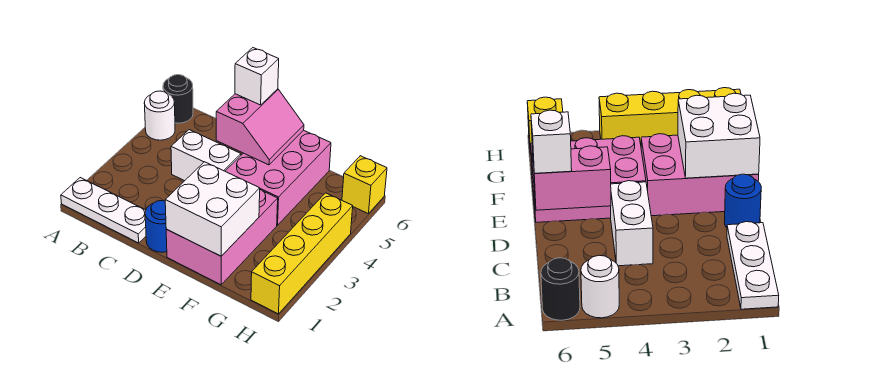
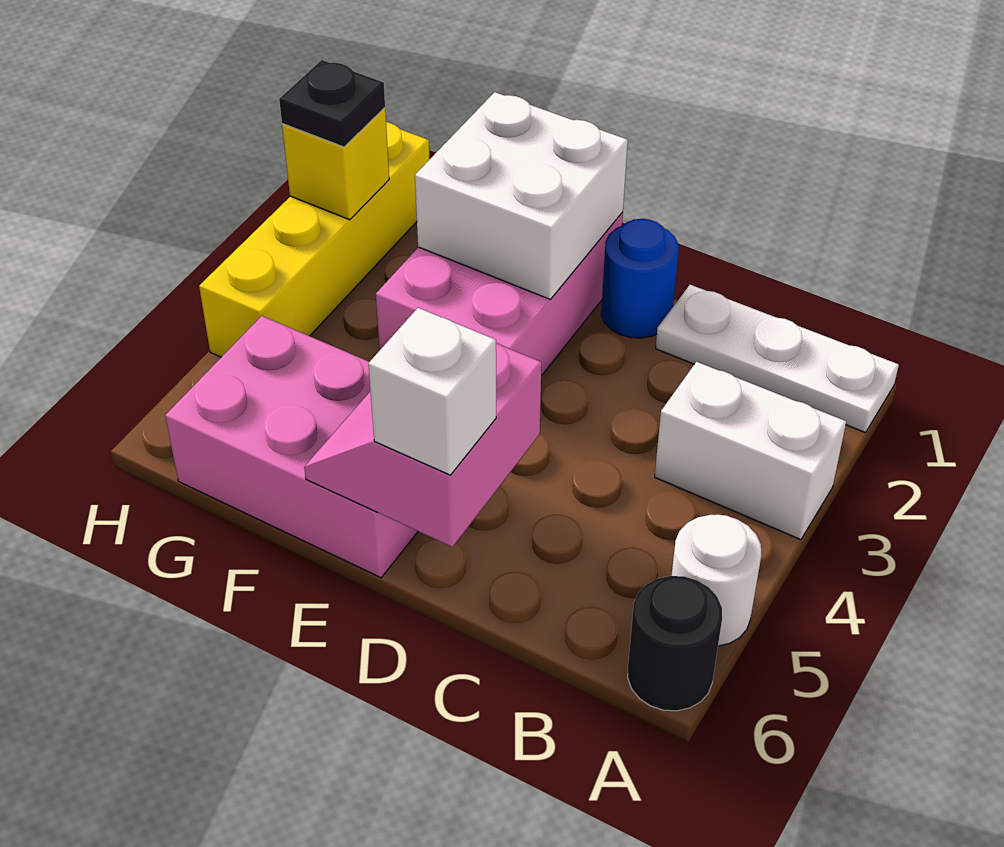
white brick C4:D4 level 1 -> white brick A3:B3 level 1
pink brick E4:F6 level 1 -> pink brick E5:G6 level 1
none -> black plate H2 level 3
yellow brick H6 level 1 -> yellow brick H2 level 2

